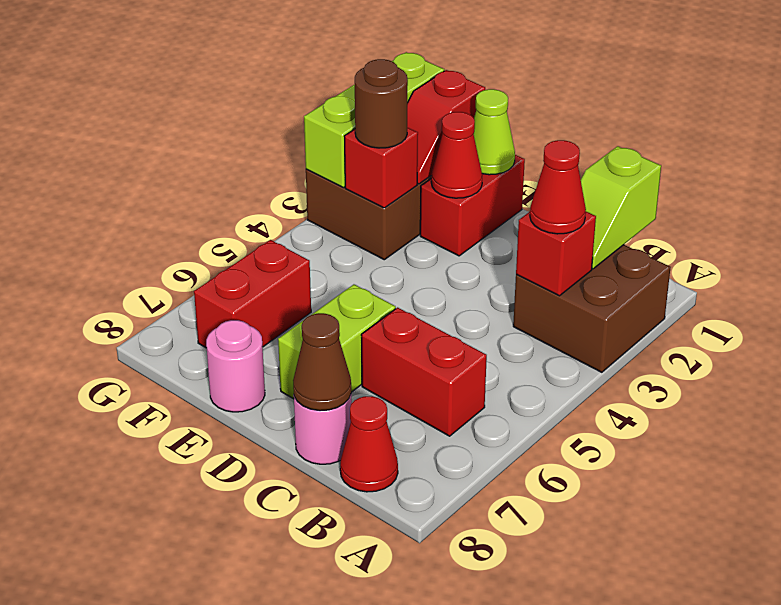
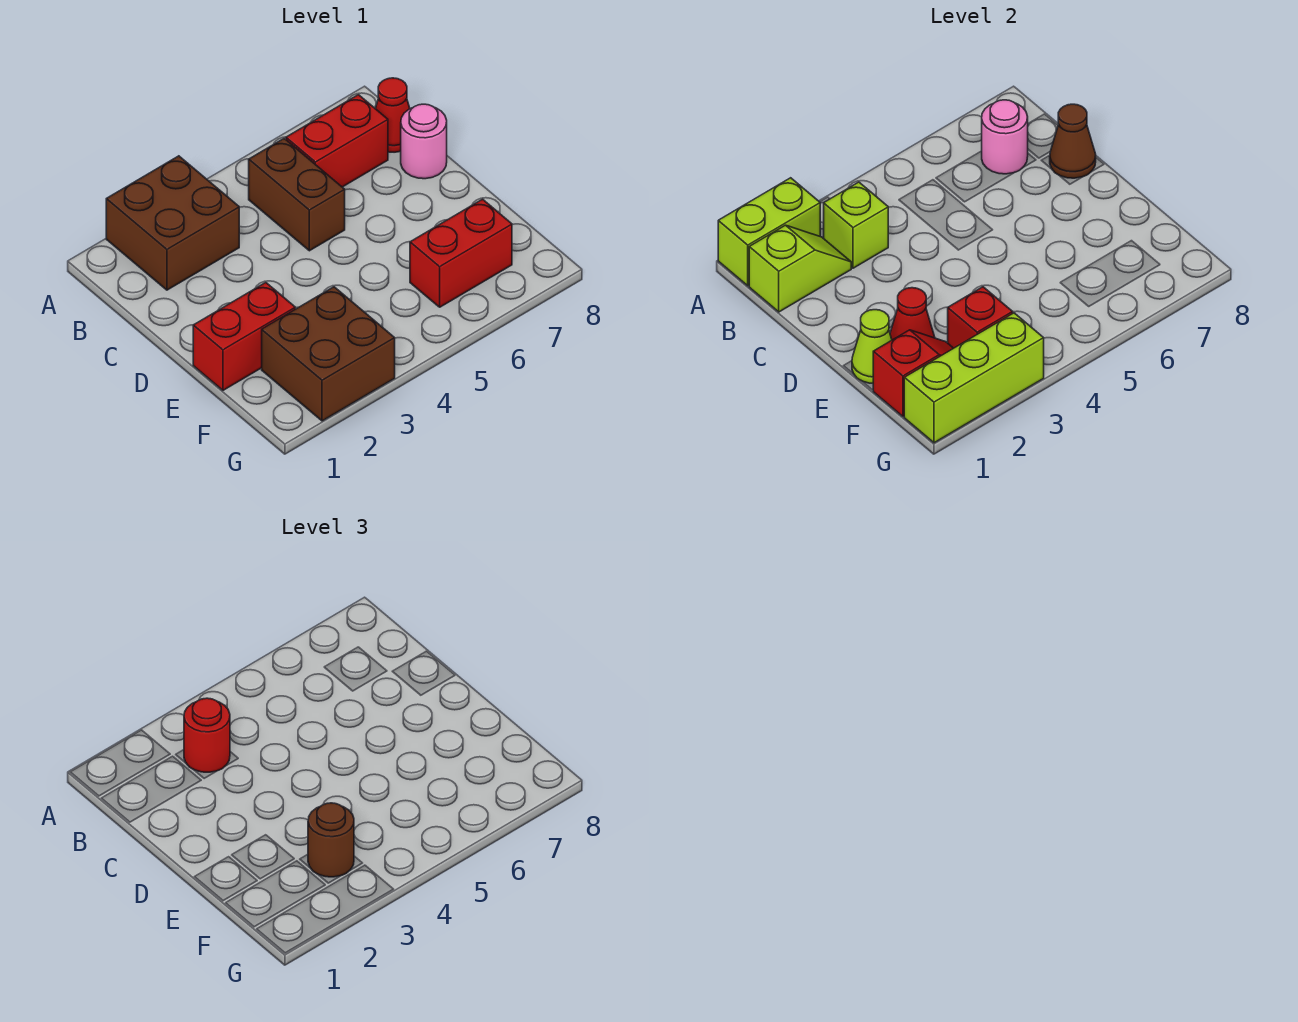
red brick B3 level 2 -> lime brick B3 level 2
red cone B3 level 3 -> red round brick B3 level 3
none -> brown brick B5:C5 level 1
red brick B6:C6 level 1 -> red brick B6:B7 level 1
lime brick D6:D7 level 1 -> lime brick A1:A2 level 2
pink round brick E8 level 1 -> pink round brick B7 level 2

